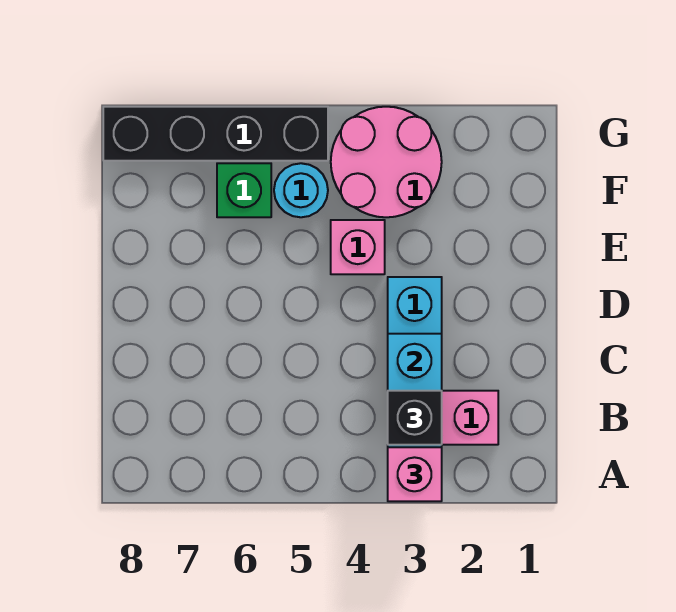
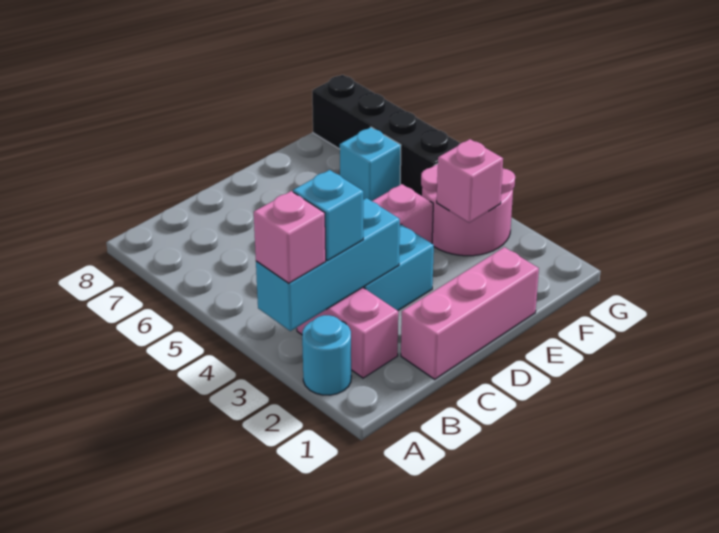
black brick B3 level 3 -> cyan brick B3 level 3
none -> pink brick C1:E1 level 1
none -> pink brick F3 level 2
cyan round brick F5 level 1 -> cyan round brick A2 level 1
green brick F6 level 1 -> cyan brick F6 level 1

